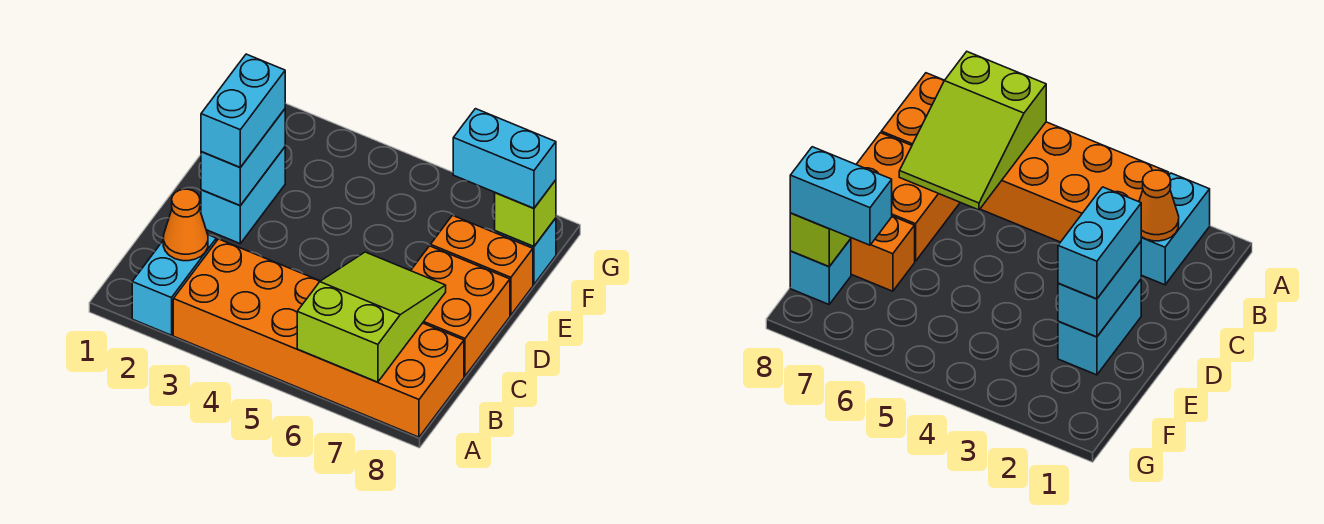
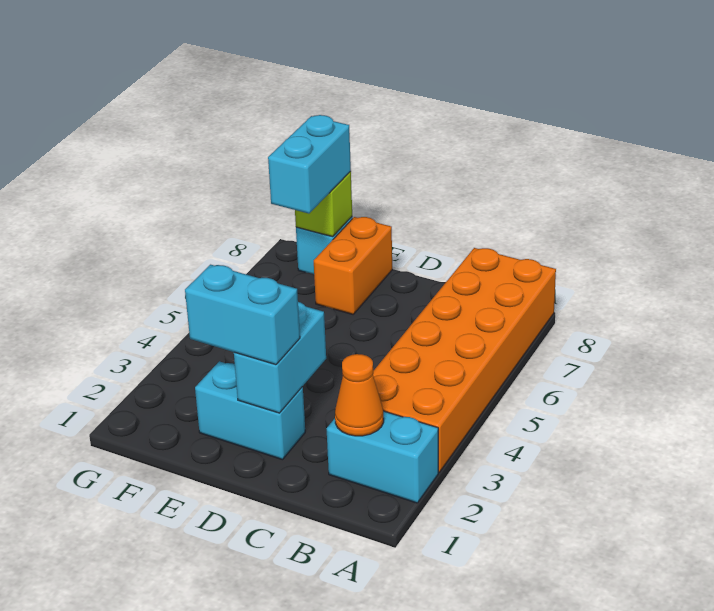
lime slope A6:C7 level 2 top A -> none
orange brick C7:D8 level 1 -> none
cyan brick D2:E2 level 2 -> cyan brick D2:D3 level 2

